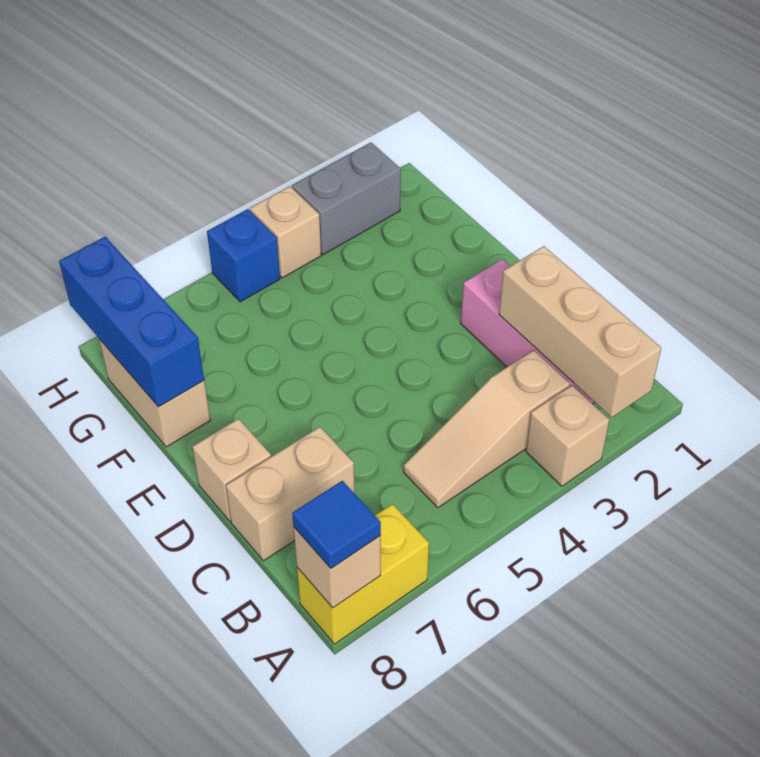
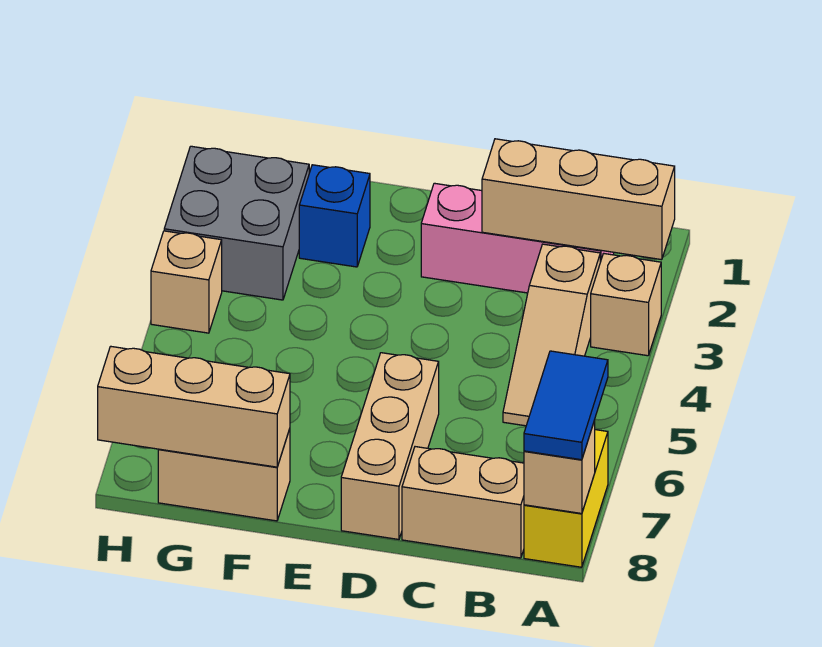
blue tile A8 level 3 -> blue tile A7:A8 level 3
tan brick C7:C8 level 1 -> tan brick B8:C8 level 1
tan brick D8 level 1 -> tan brick D6:D8 level 1
blue brick F8:H8 level 2 -> tan brick F8:H8 level 2
grey brick H2:H3 level 1 -> grey brick G2:H3 level 1
blue brick H5 level 1 -> blue brick F2 level 1

